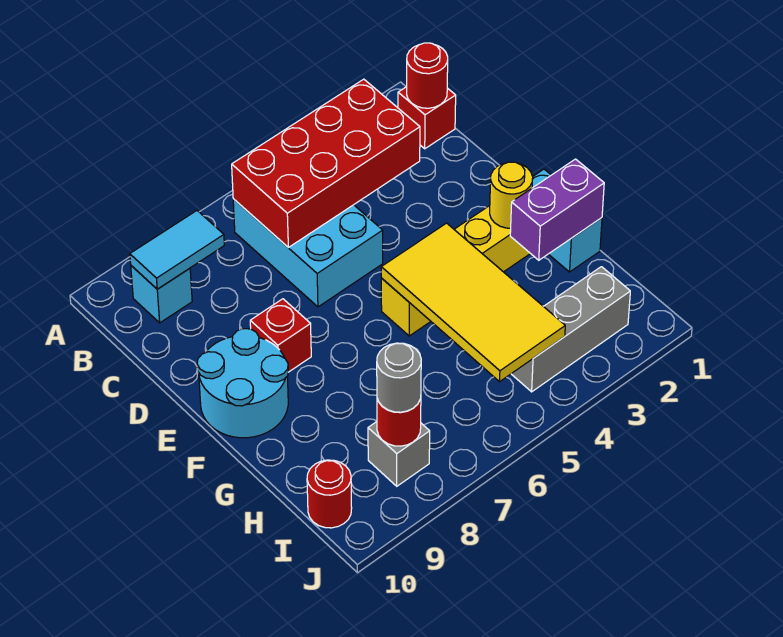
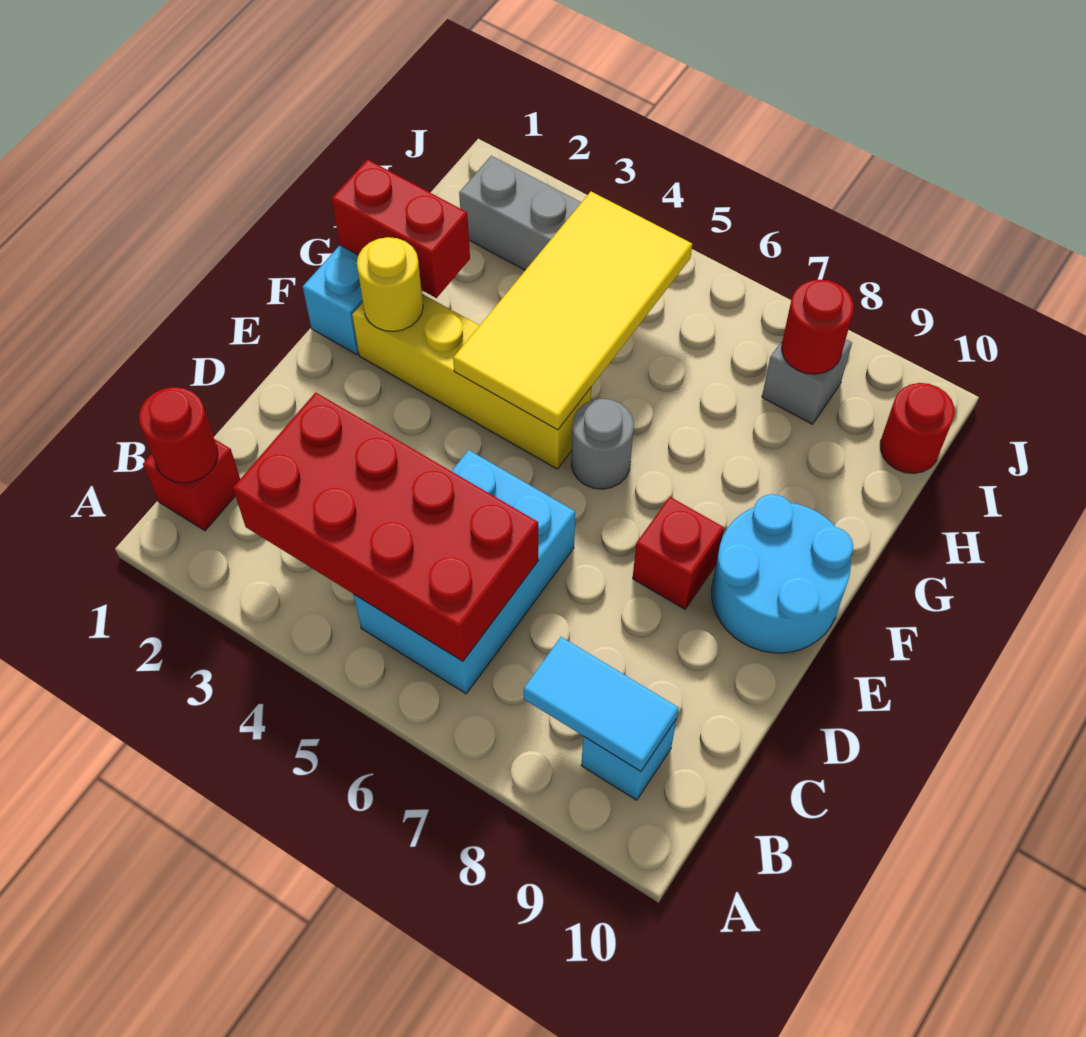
purple brick G1:G2 level 2 -> red brick G1:G2 level 2
grey round brick I8 level 3 -> grey round brick F6 level 1

